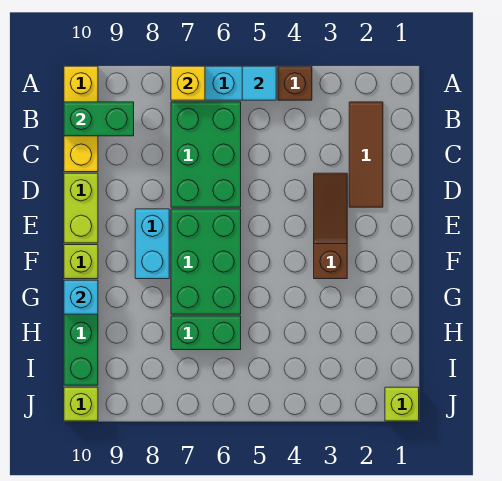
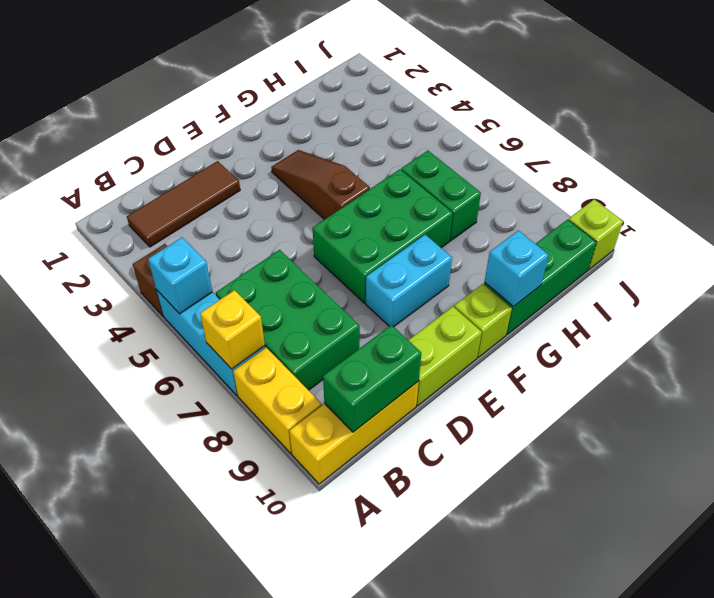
cyan tile A5 level 2 -> cyan brick A5 level 2
none -> yellow brick A8:A9 level 1
green brick B6:D7 level 1 -> green brick B6:C8 level 1
green brick B9:B10 level 2 -> green brick B10:C10 level 2
brown slope D3:F3 level 1 top F -> brown slope F3:F5 level 1 top 5
lime brick J1 level 1 -> none

